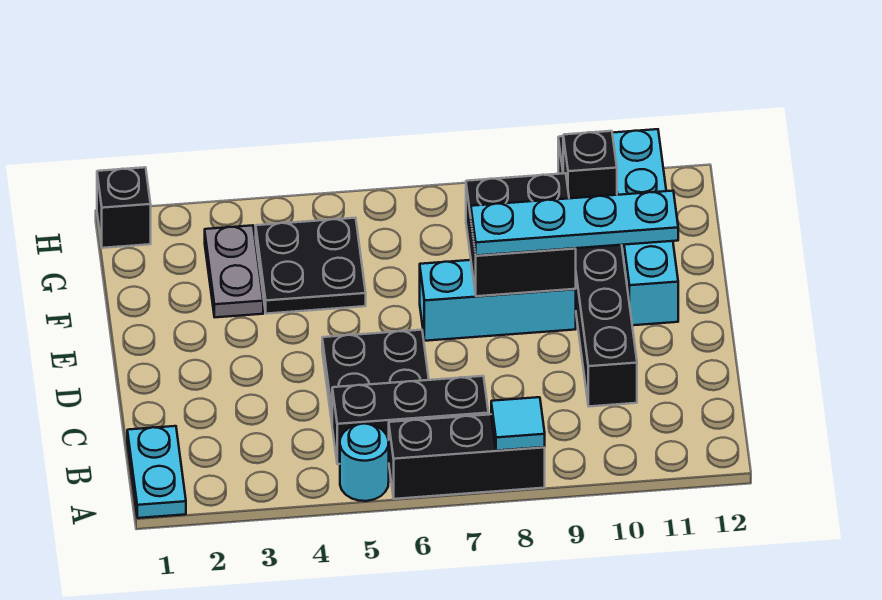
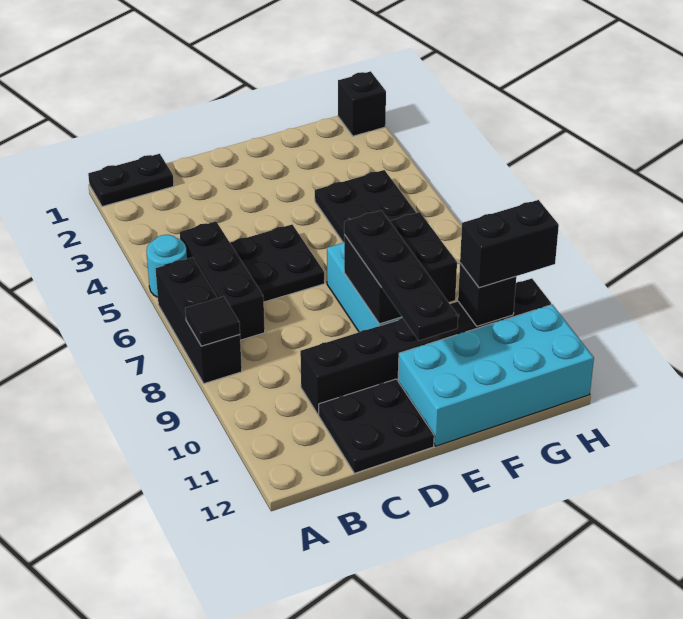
cyan plate A1:B1 level 1 -> black plate A1:B1 level 1
cyan tile A8 level 2 -> black tile A8 level 2
none -> black plate C11:D12 level 1
cyan plate E8:E11 level 3 -> black plate E8:E11 level 3
cyan brick E11:H11 level 1 -> cyan brick E11:H12 level 1
grey plate F3:G3 level 1 -> none
none -> black brick G10:H10 level 3

